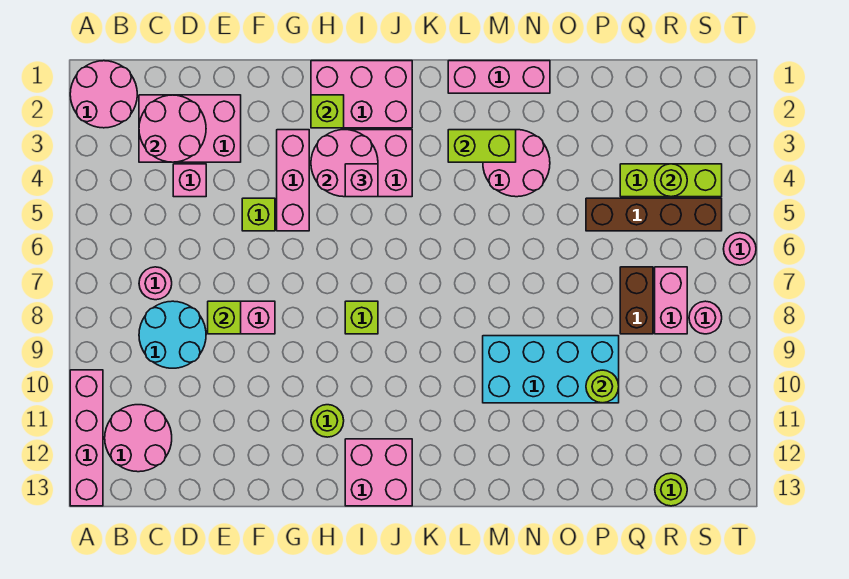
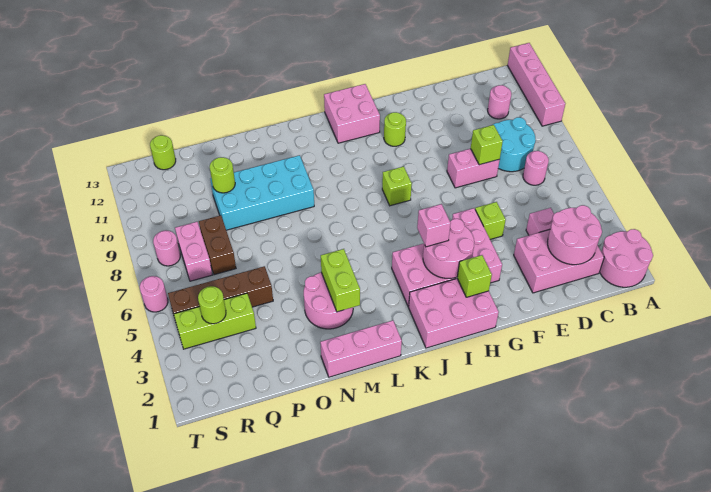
pink round brick B11:C12 level 1 -> pink round brick C11 level 1
lime brick L3:M3 level 2 -> lime brick M3:M4 level 2

